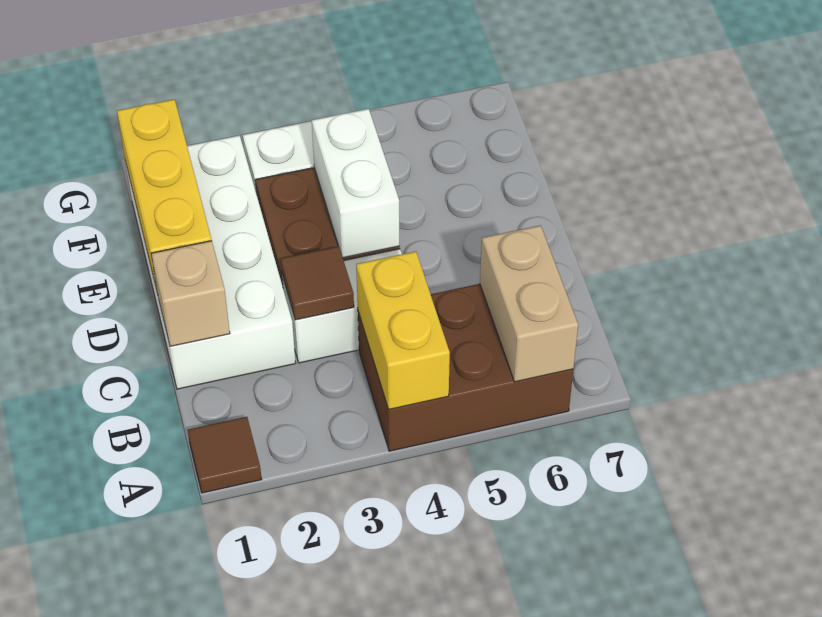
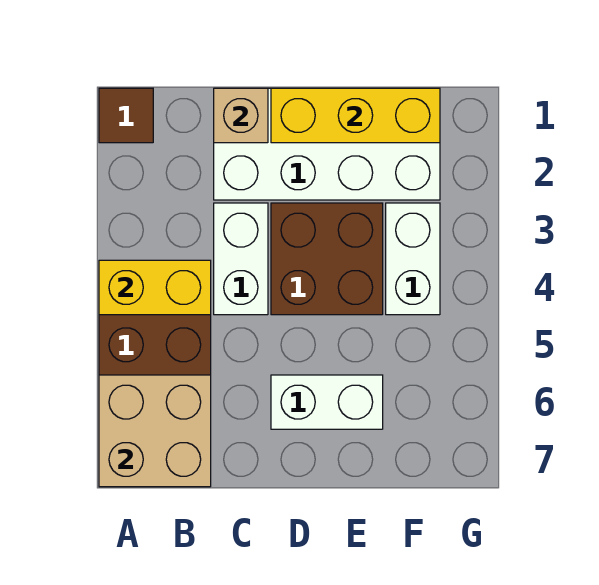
tan brick A6:B6 level 2 -> tan brick A6:B7 level 2
brown tile C3 level 2 -> none
white brick D4:E4 level 2 -> white brick D6:E6 level 1

